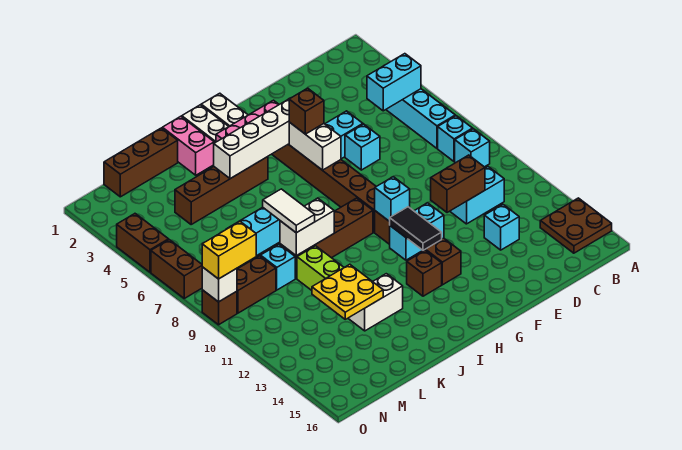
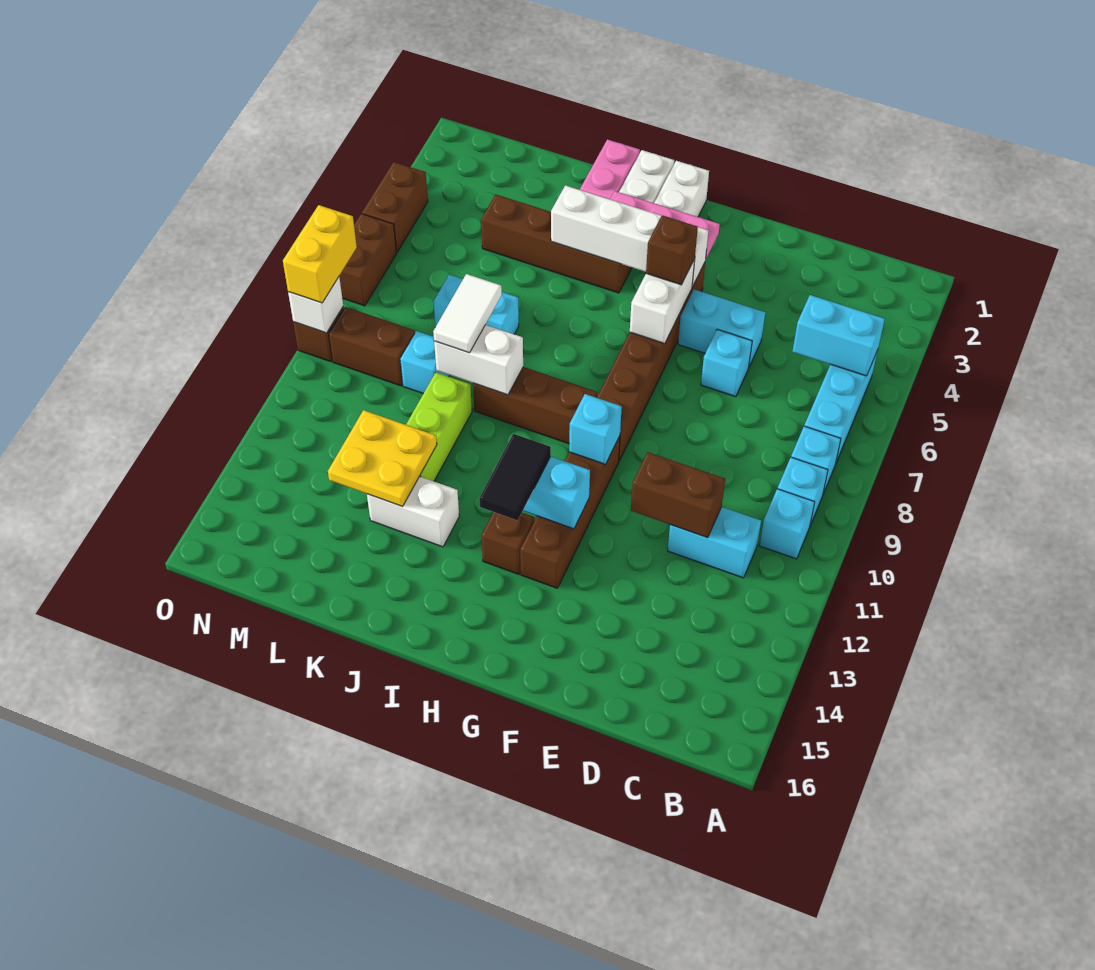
brown plate A14:B15 level 1 -> none
cyan brick D13 level 1 -> cyan brick B10 level 1
brown brick K1:M1 level 1 -> none
yellow brick N9:O9 level 3 -> yellow brick O8:O9 level 3

